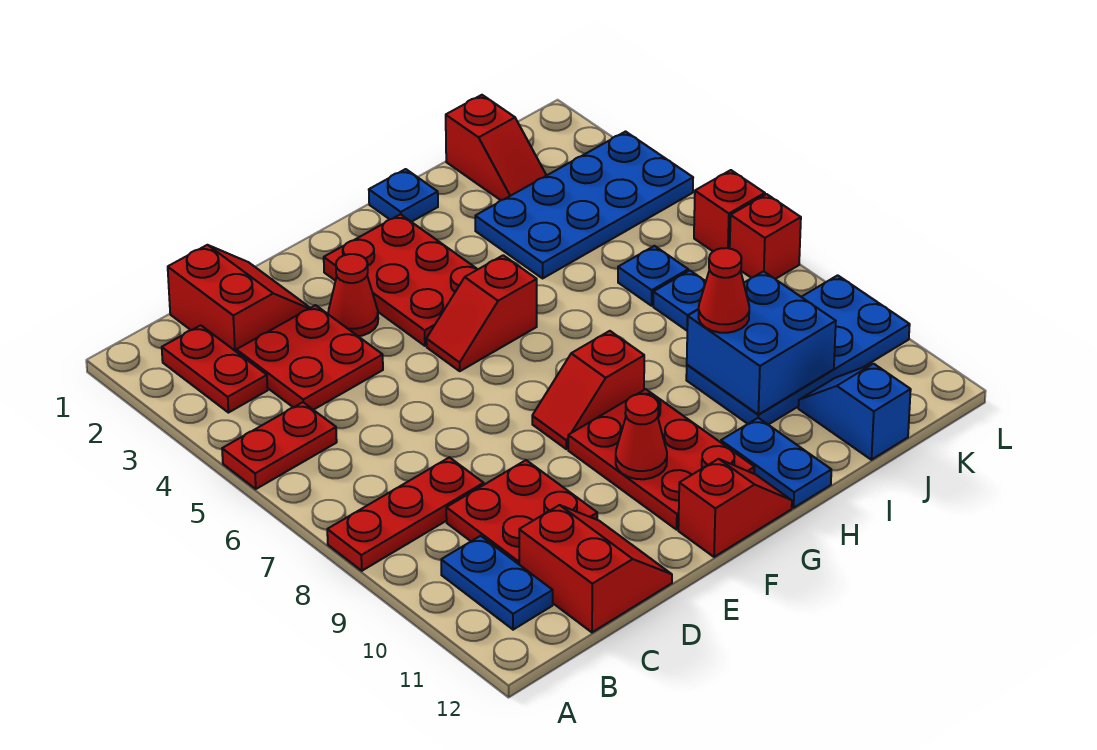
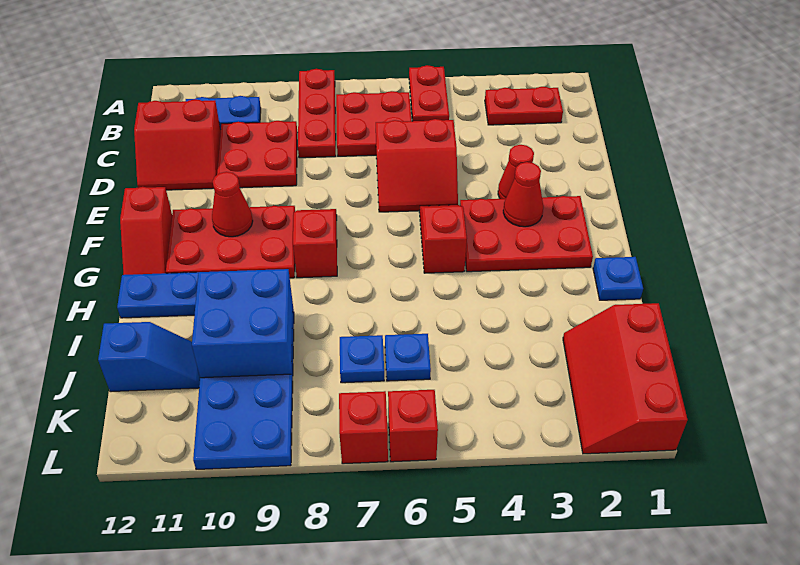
red slope C1:D2 level 1 top C -> red slope D5:E6 level 1 top D
red plate C3:D4 level 1 -> red plate B6:C7 level 1
blue plate I3:L4 level 1 -> none
red cone I9 level 3 -> red cone F3 level 2
red slope J1:J2 level 1 top 1 -> red slope J1:L2 level 1 top 1

